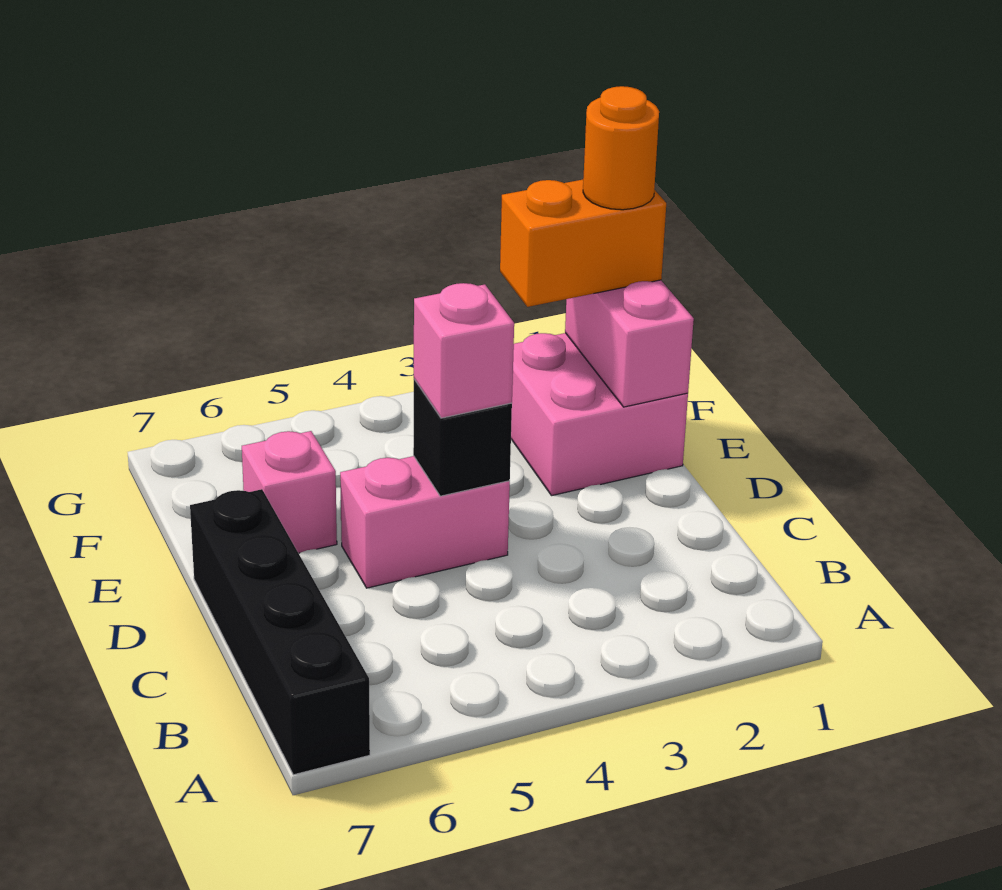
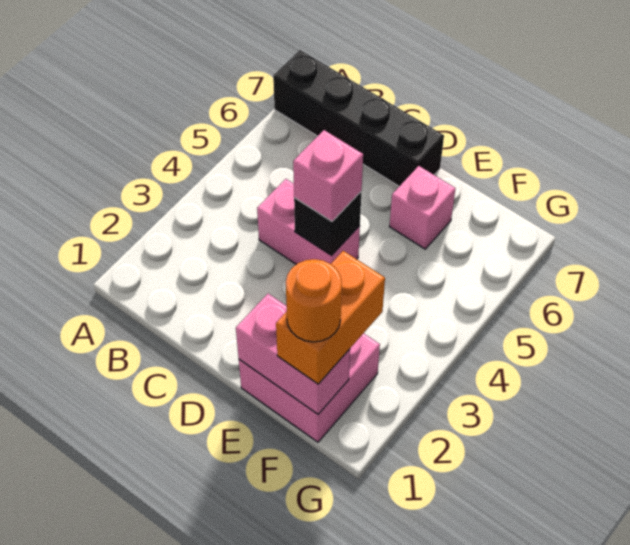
pink brick D4:D5 level 1 -> pink brick C4:D4 level 1

